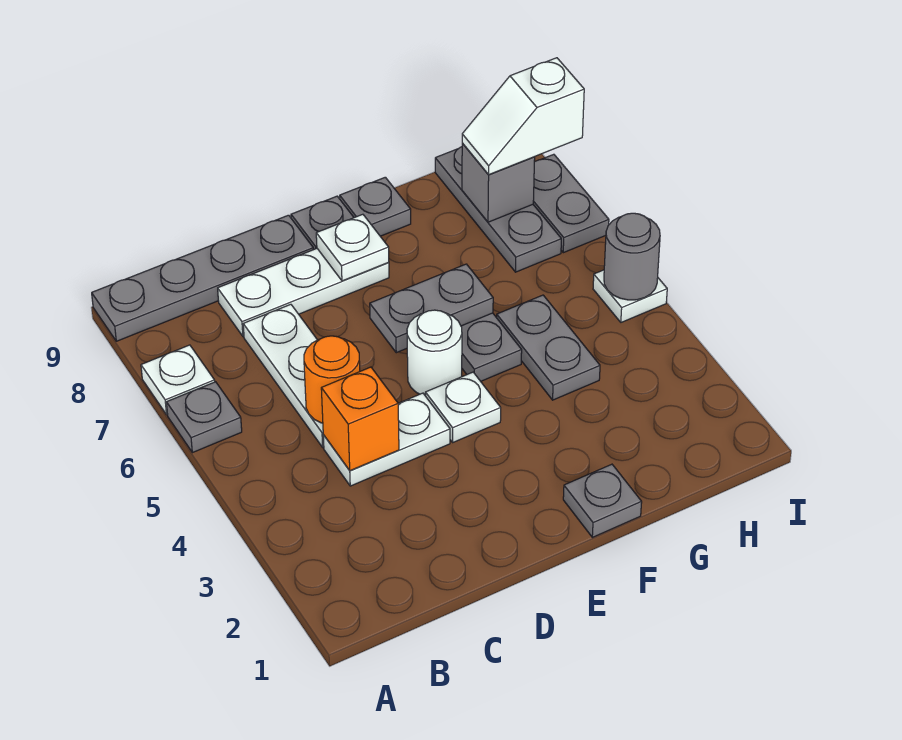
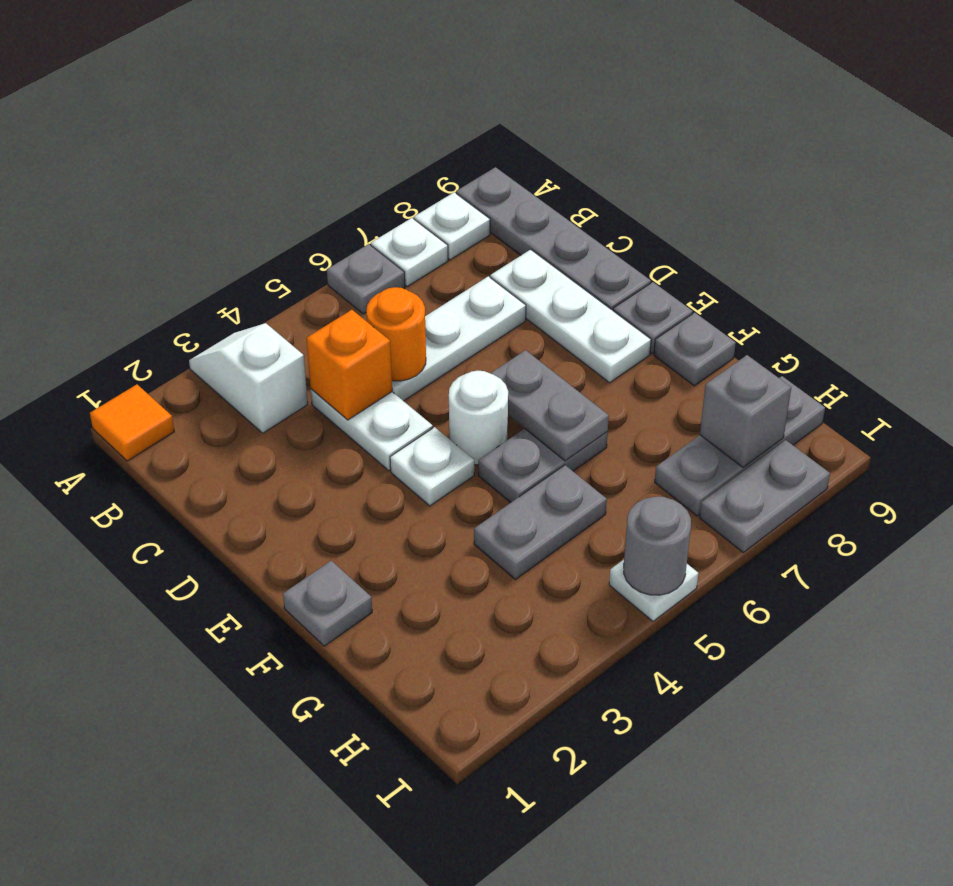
none -> orange tile A1 level 1
white plate E8 level 2 -> white plate A8 level 1
white slope H8:I8 level 3 top I -> white slope A3:B3 level 1 top B

